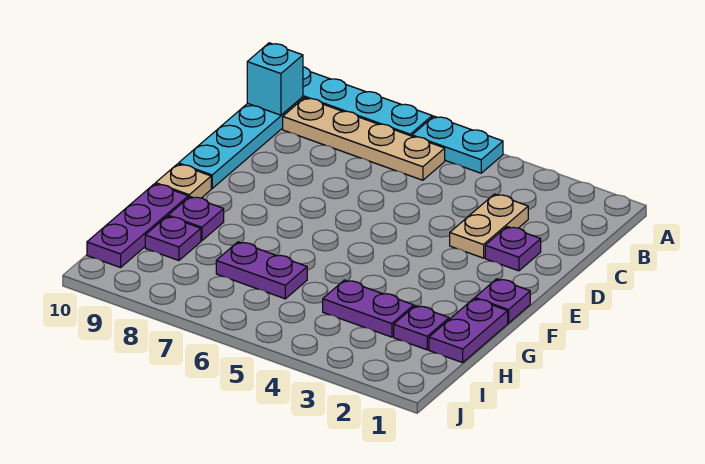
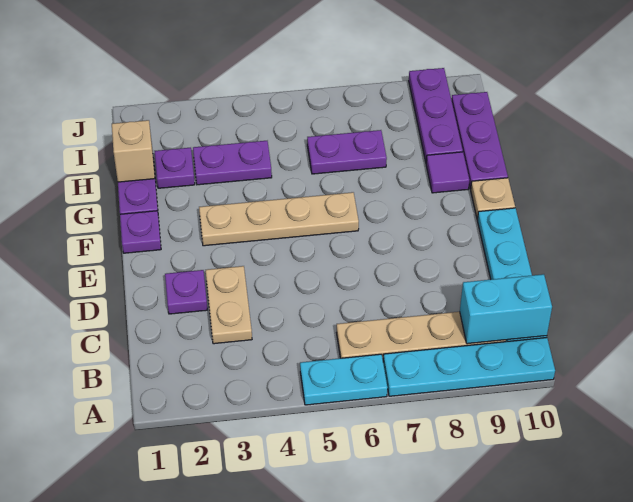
cyan brick B10 level 2 -> cyan brick B9:B10 level 2
none -> tan plate F3:F6 level 1
purple plate G9 level 1 -> purple tile G9 level 1
none -> tan brick H1 level 2
purple plate H9 level 1 -> purple plate H9:J9 level 1

